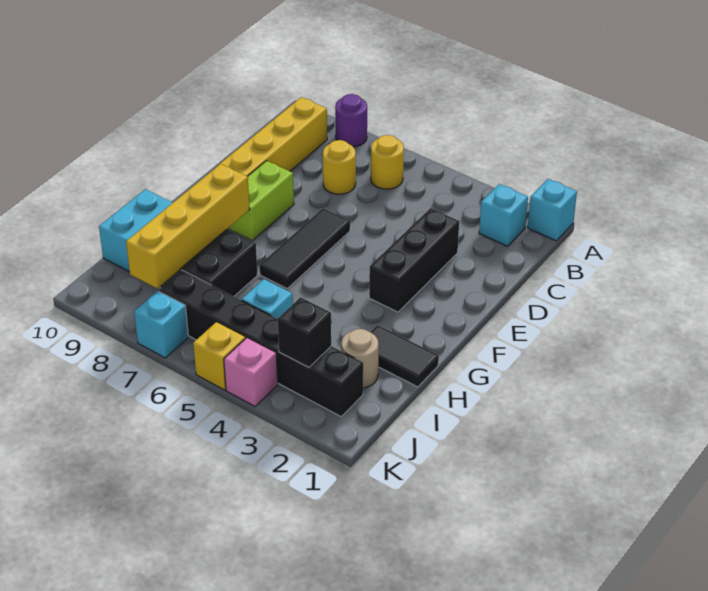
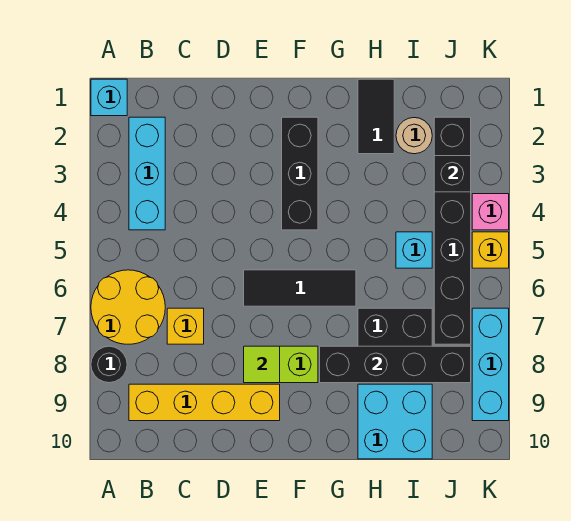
purple round brick A8 level 1 -> black round brick A8 level 1
cyan brick B2 level 1 -> cyan brick B2:B4 level 1
yellow round brick B6 level 1 -> yellow round brick A6:B7 level 1
yellow round brick C7 level 1 -> yellow brick C7 level 1
black brick D3:F3 level 1 -> black brick F2:F4 level 1
none -> lime tile E8 level 2
yellow brick G8:J8 level 2 -> black brick G8:J8 level 2
cyan brick K7 level 1 -> cyan brick K7:K9 level 1

